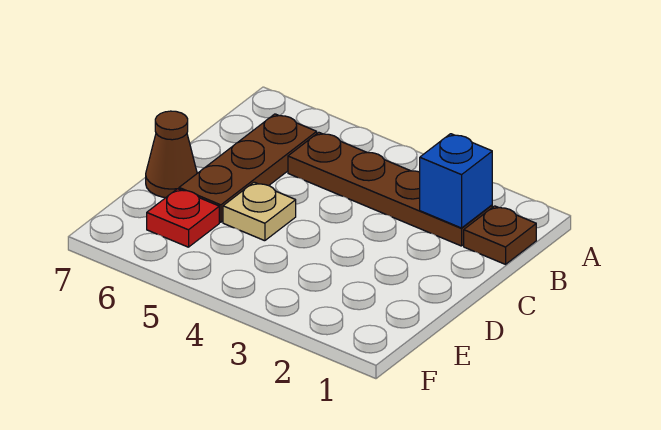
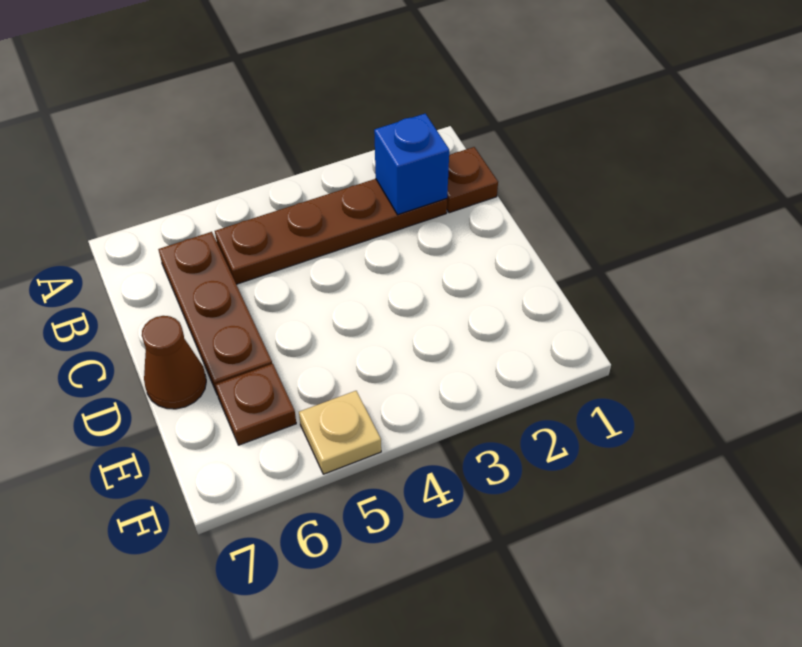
tan plate D5 level 1 -> tan plate F5 level 1
red plate E6 level 1 -> brown plate E6 level 1

